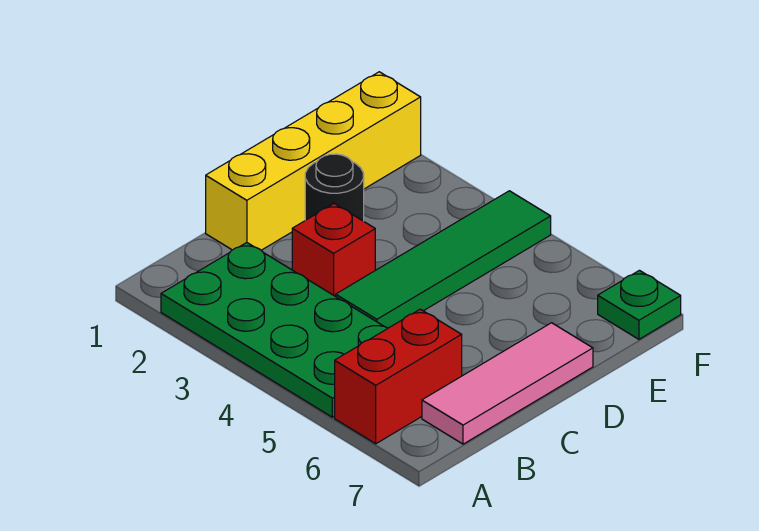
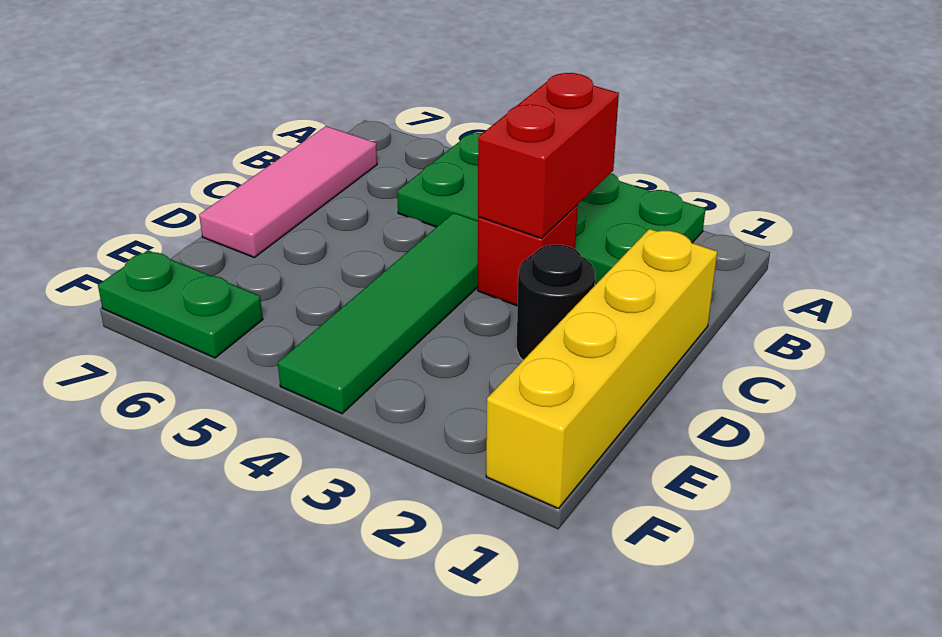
red brick A6:B6 level 1 -> red brick B3:C3 level 2
green plate F7 level 1 -> green plate F6:F7 level 1

